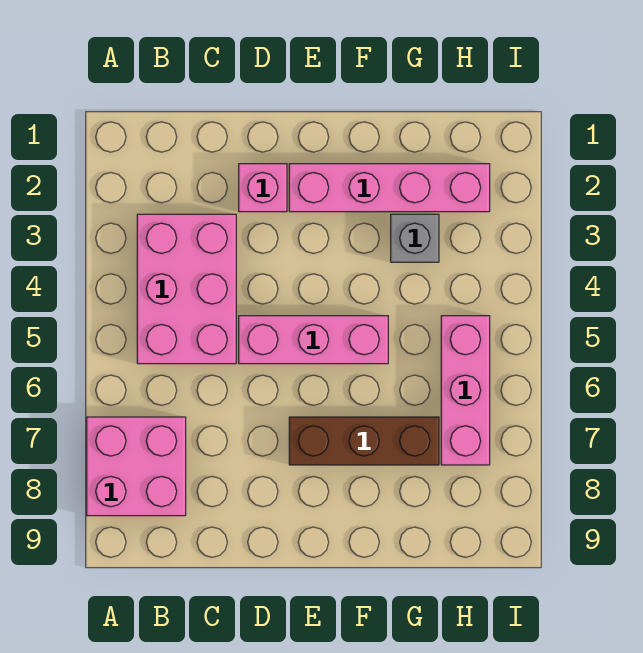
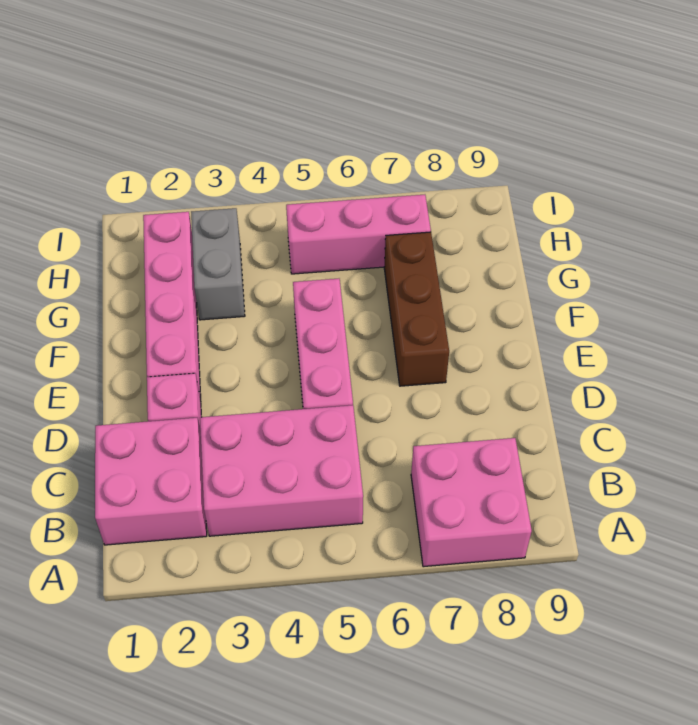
none -> pink brick B1:C2 level 1
grey brick G3 level 1 -> grey brick G3:H3 level 1

